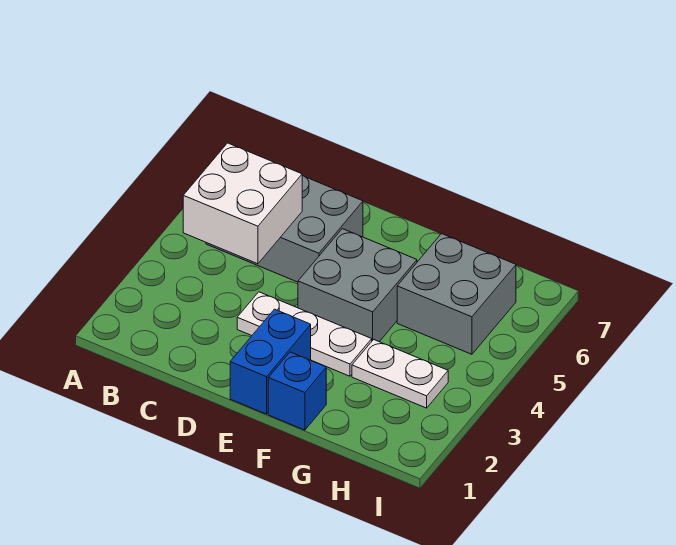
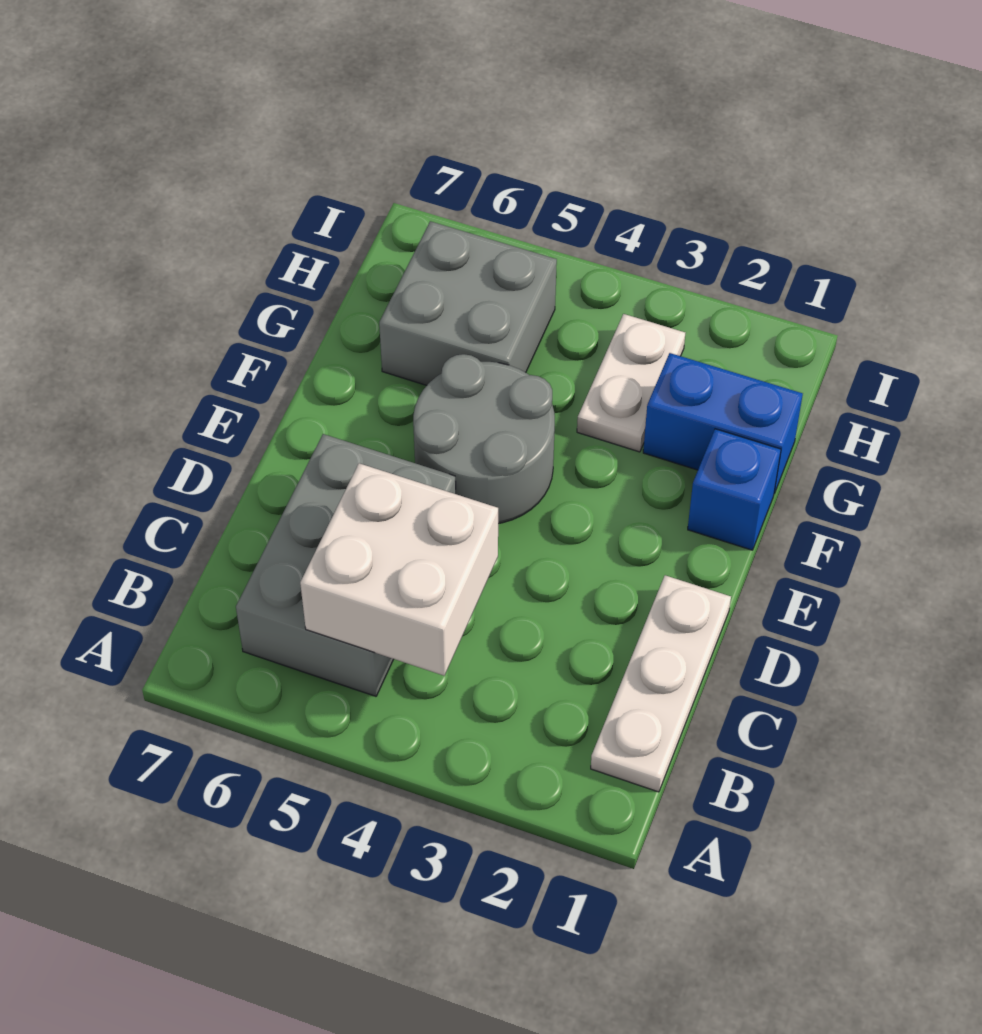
white plate D3:F3 level 1 -> white plate B1:D1 level 1
blue brick E1:E2 level 1 -> blue brick G1:G2 level 1
grey brick E4:F5 level 1 -> grey round brick E4:F5 level 1

